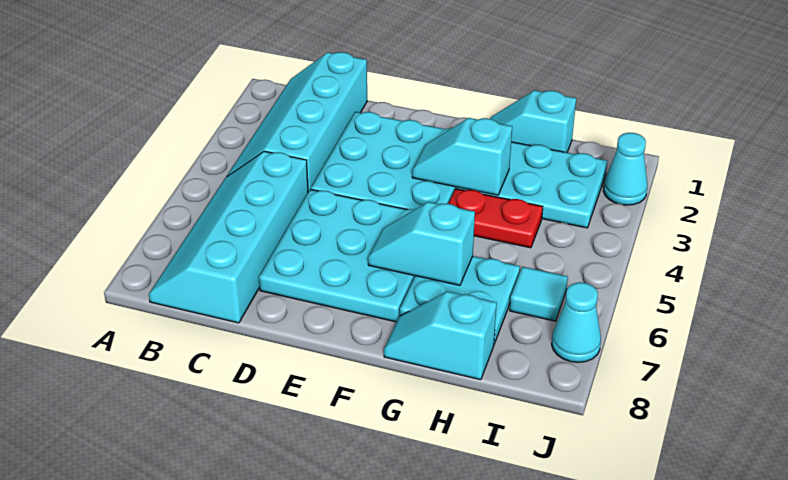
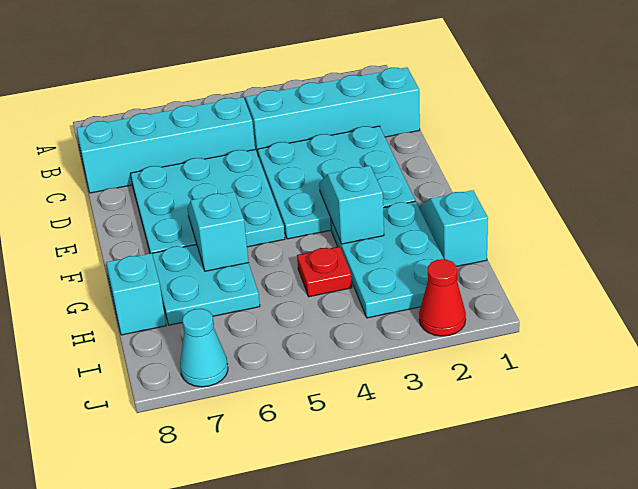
red plate G4:H4 level 1 -> red plate H4 level 1
cyan tile I6 level 1 -> none
cyan cone J2 level 1 -> red cone J2 level 1

